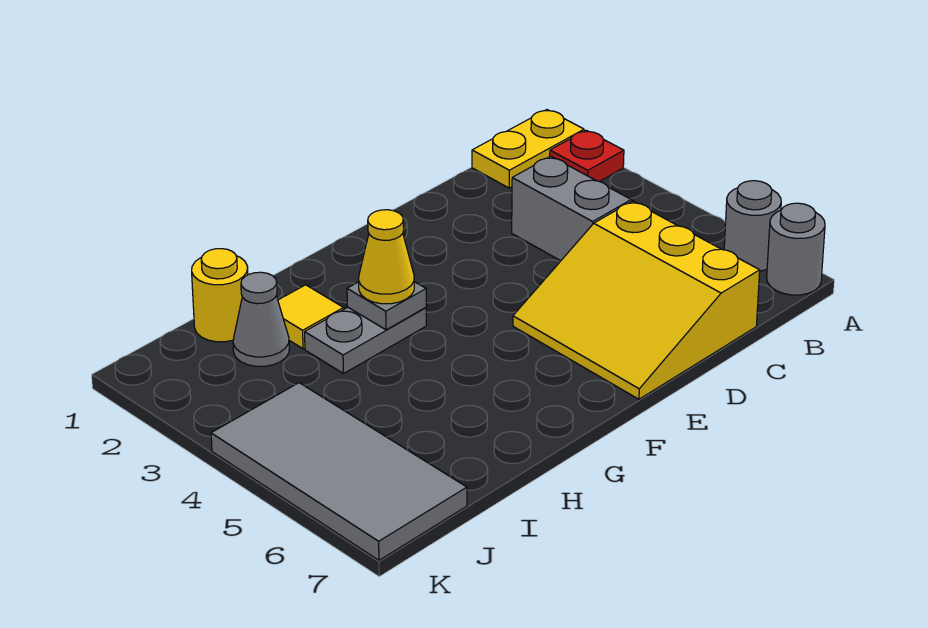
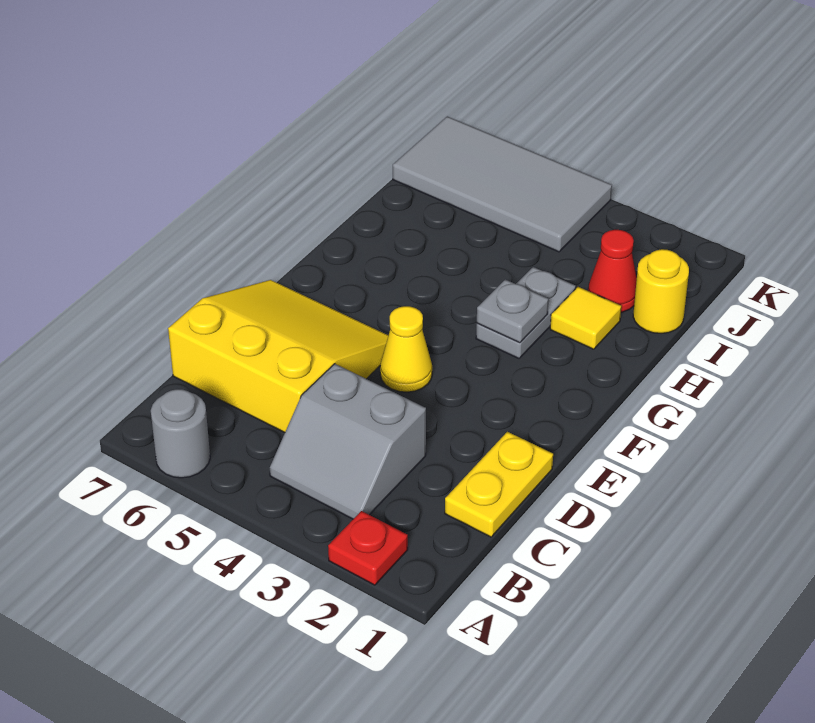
yellow plate A1:B1 level 1 -> yellow plate C1:D1 level 1
grey round brick A7 level 1 -> none
yellow cone G3 level 3 -> yellow cone E4 level 1
grey cone I2 level 1 -> red cone I2 level 1

